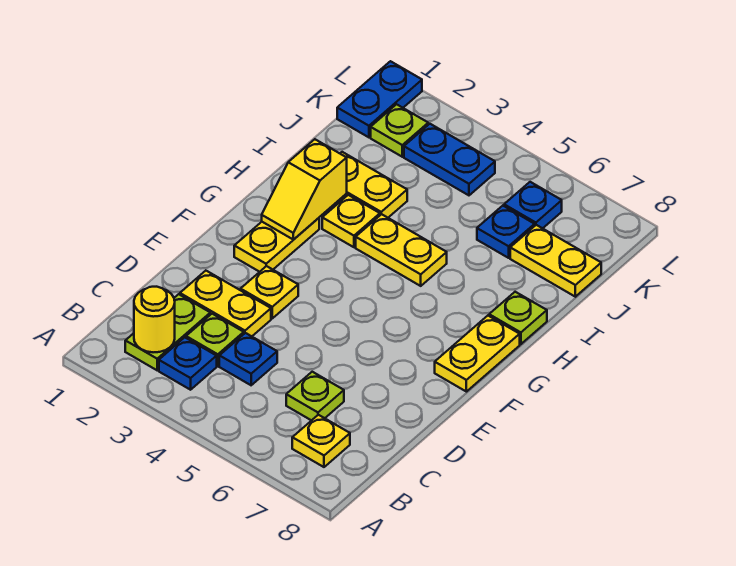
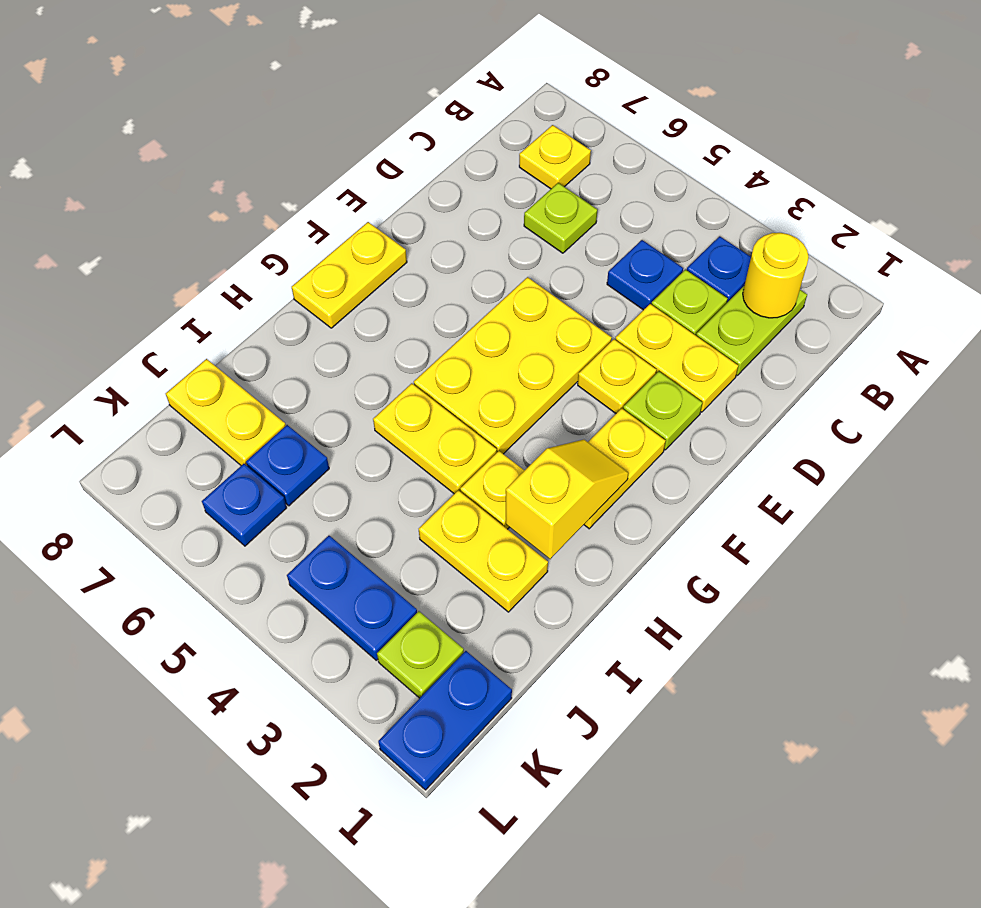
none -> yellow plate E4:G5 level 1
lime plate H8 level 1 -> lime plate E2 level 1

